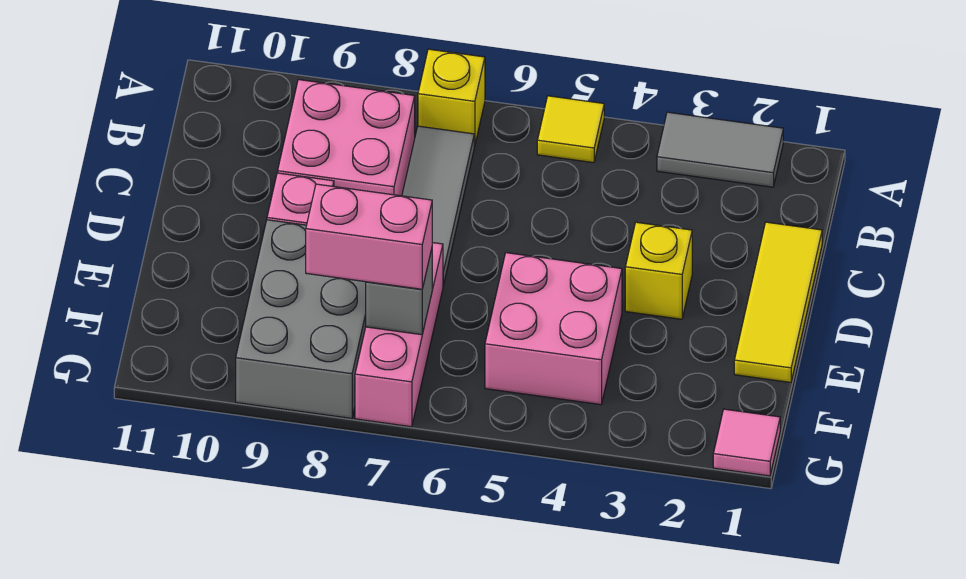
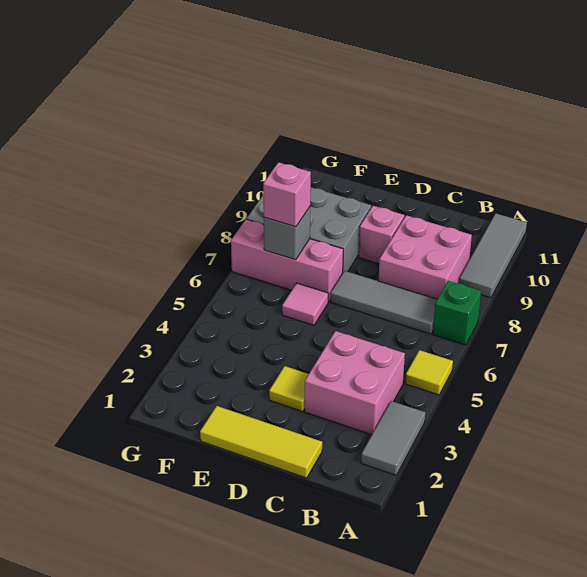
yellow brick A7 level 1 -> green brick A7 level 1
none -> grey tile A9:A11 level 1
yellow brick D3 level 1 -> yellow tile D3 level 1
pink brick E4:F5 level 1 -> pink brick B3:C4 level 1
pink brick F7:F8 level 3 -> pink brick F7 level 3
pink tile G1 level 1 -> pink tile E6 level 1

